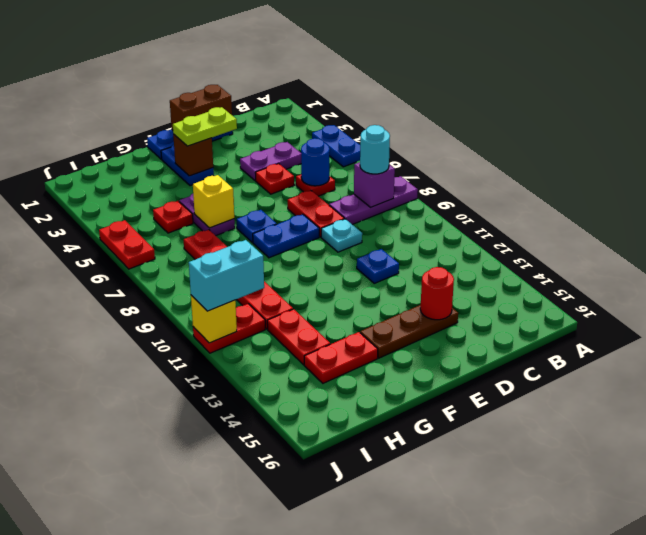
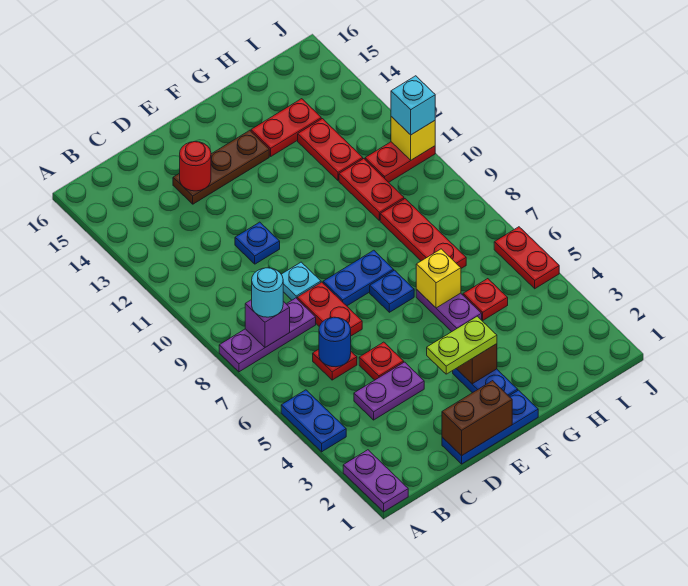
none -> purple plate A1:A2 level 1
cyan brick I11:J11 level 3 -> cyan brick J11 level 3

